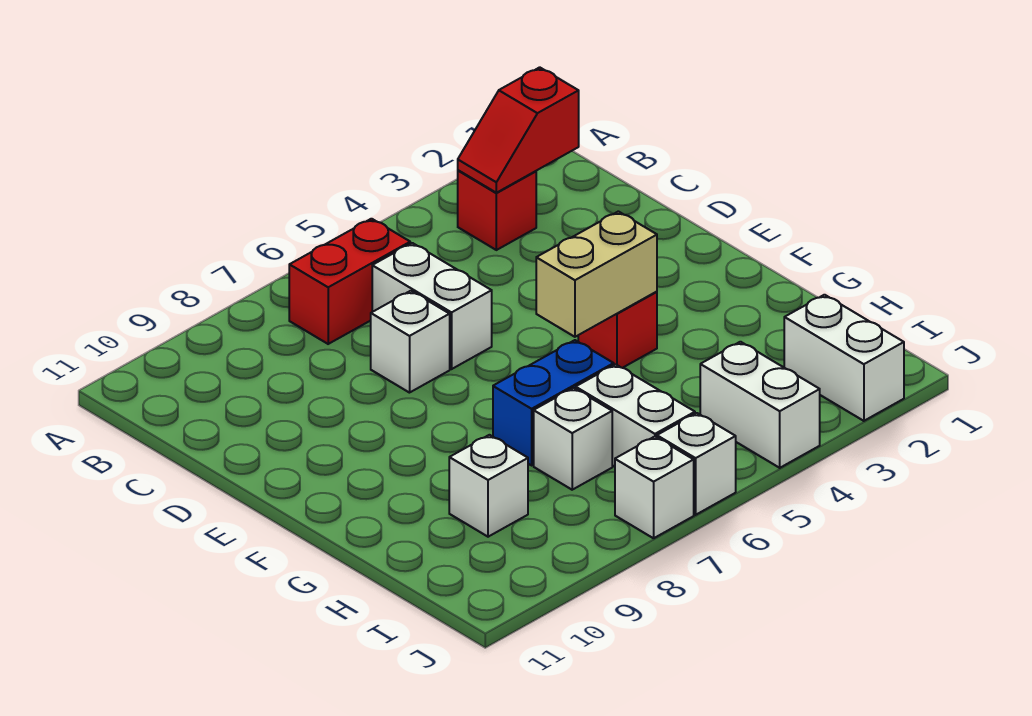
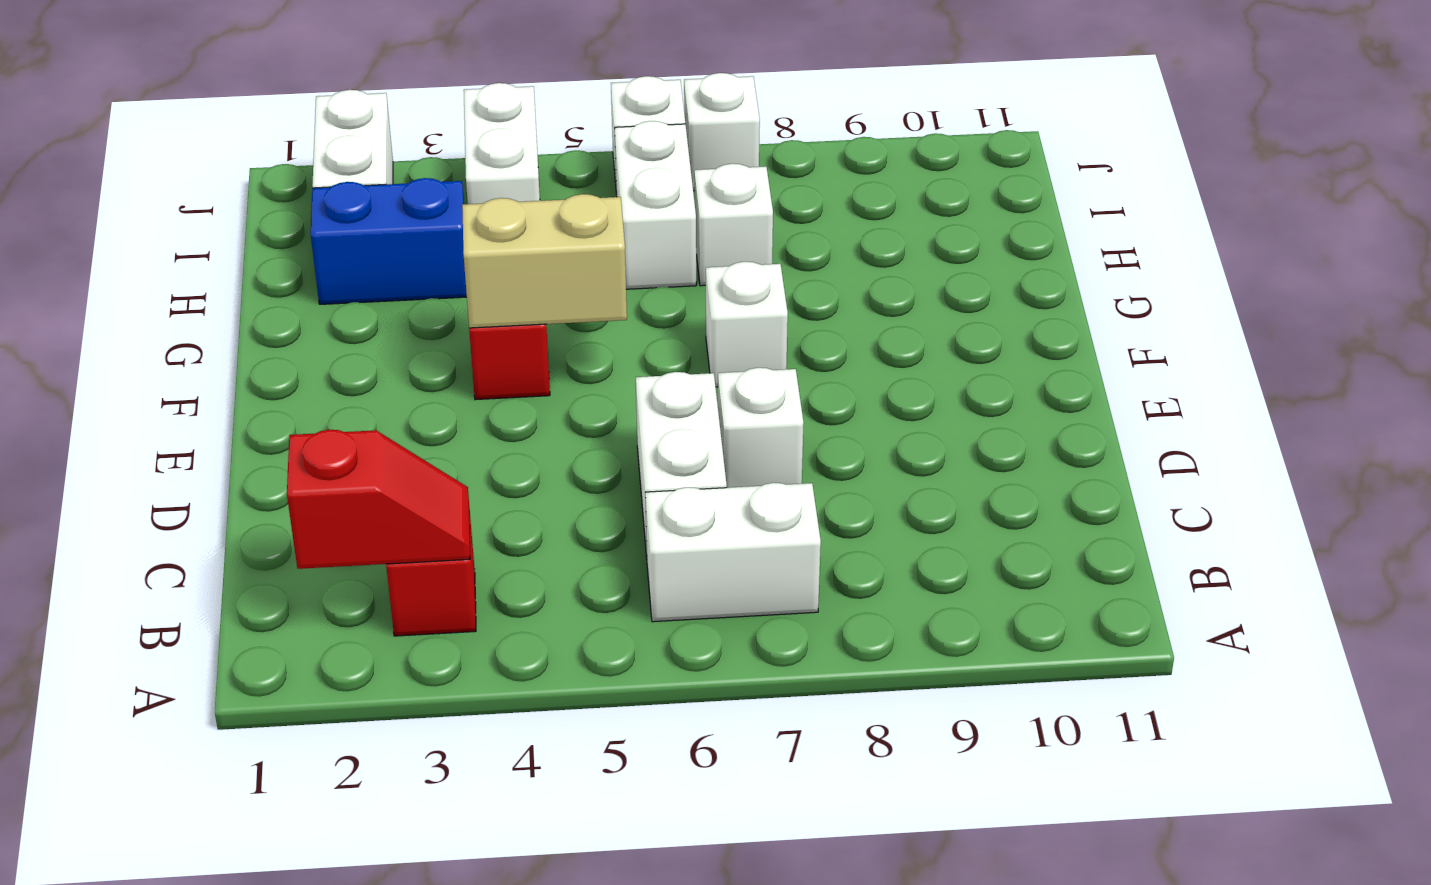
red brick B6:B7 level 1 -> white brick B6:B7 level 1
blue brick G6:G7 level 1 -> blue brick H2:H3 level 1
white brick H9 level 1 -> white brick F7 level 1

